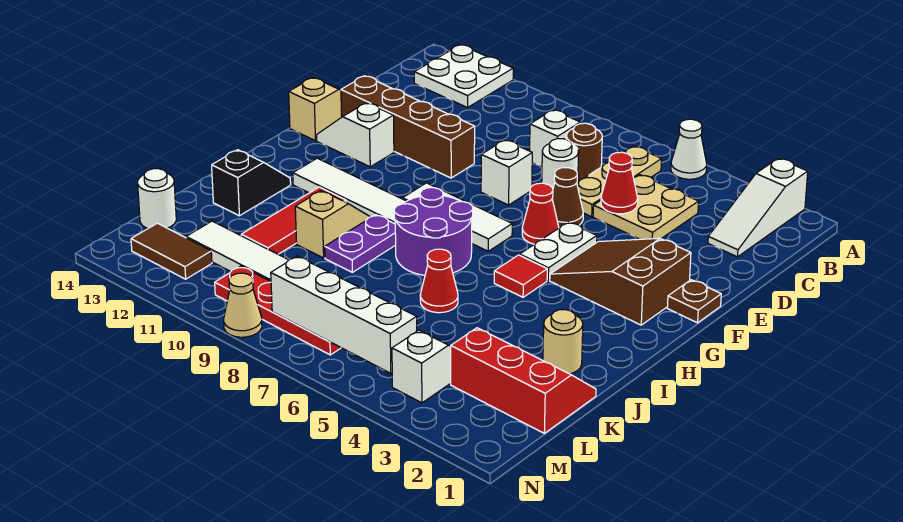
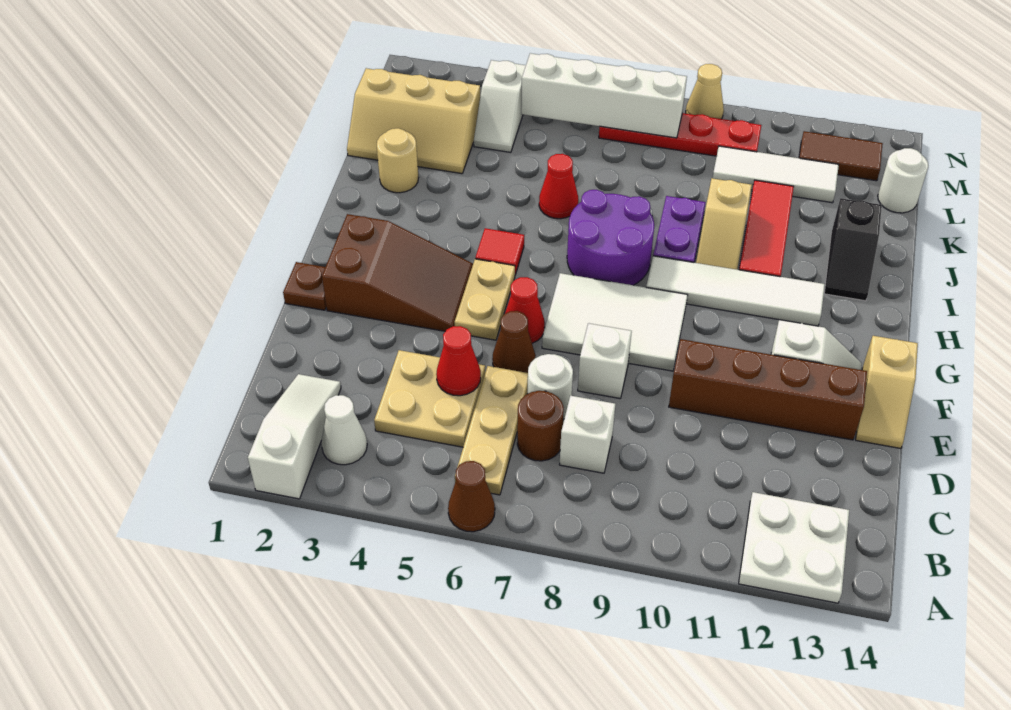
white cone A5 level 1 -> white cone B3 level 1
none -> brown cone A6 level 1
white plate F5:G5 level 1 -> tan plate F5:G5 level 1
white tile G7:G9 level 1 -> white tile F7:G9 level 1
red slope K1:L3 level 1 top L -> tan slope K1:L3 level 1 top L

